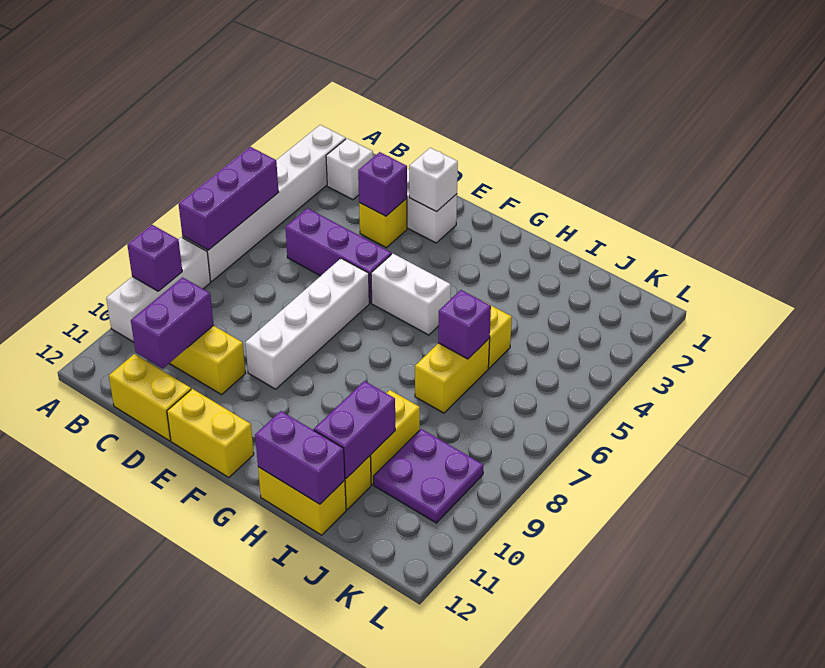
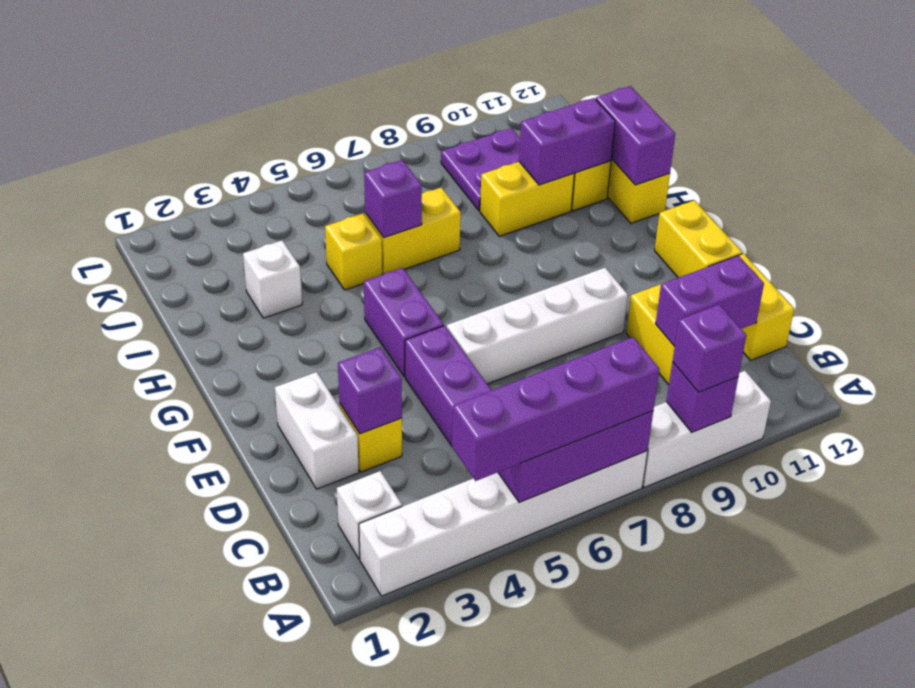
none -> purple brick A4:A7 level 3
none -> purple brick A9 level 3
white brick E2 level 2 -> white brick I3 level 1
white brick F5:G5 level 1 -> purple brick F5:G5 level 1

